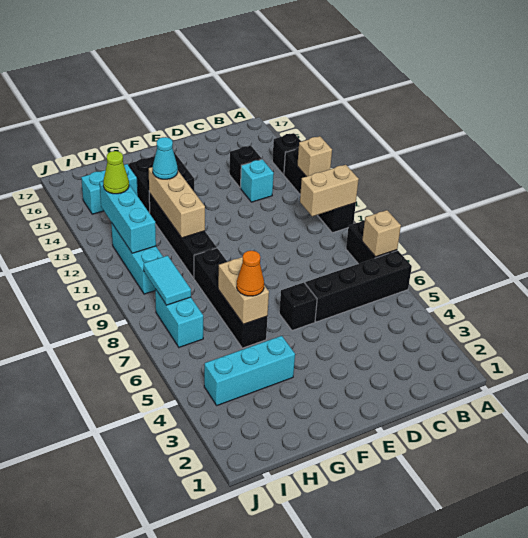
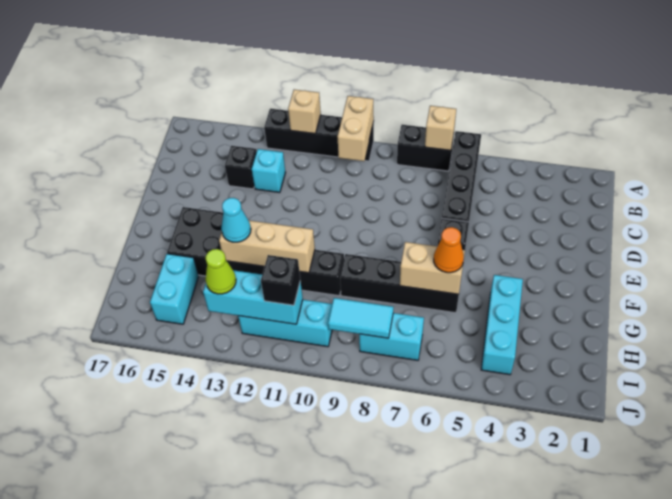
black brick A14 level 1 -> black brick I11 level 3

